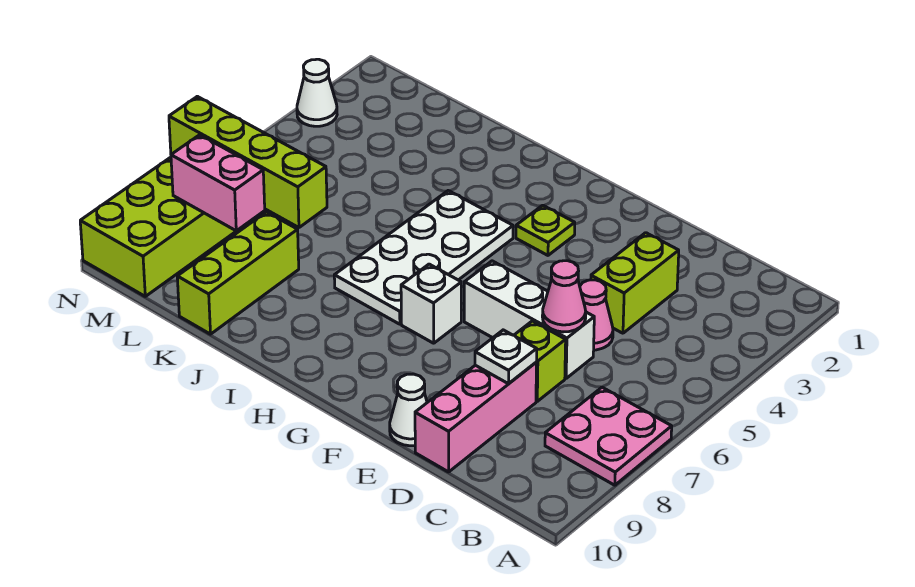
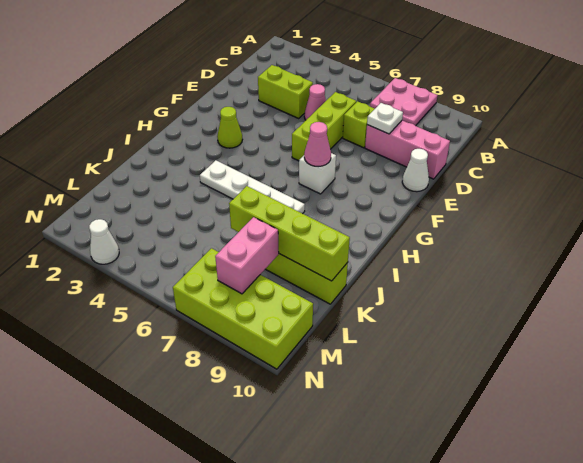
white brick D6:F6 level 1 -> lime brick D6:F6 level 1
pink cone D6 level 2 -> pink cone G7 level 2
lime plate G3 level 1 -> lime cone G3 level 1
white plate H4:I7 level 1 -> white plate I4:I7 level 1
lime brick K7:N7 level 2 -> lime brick K7:K10 level 2

